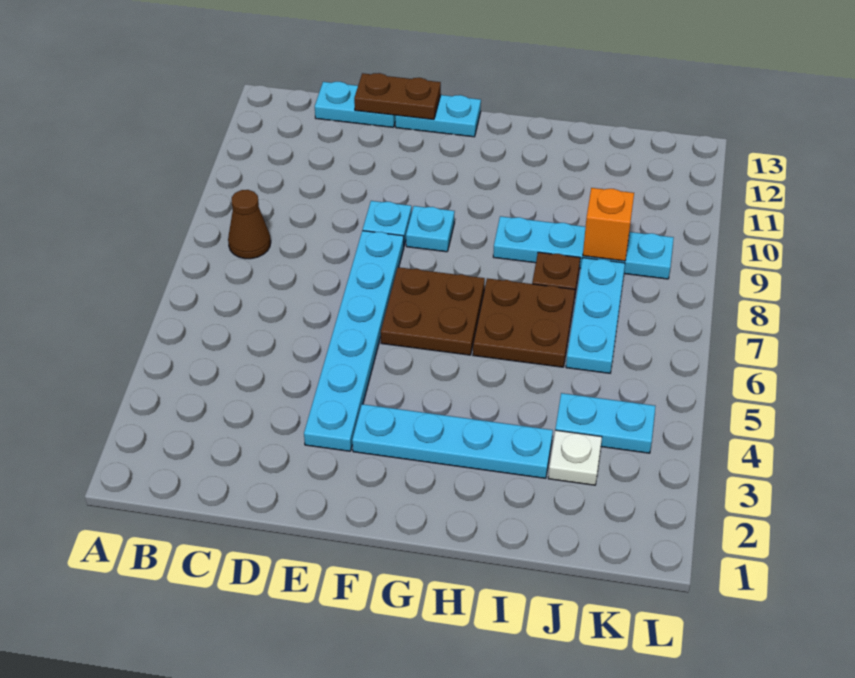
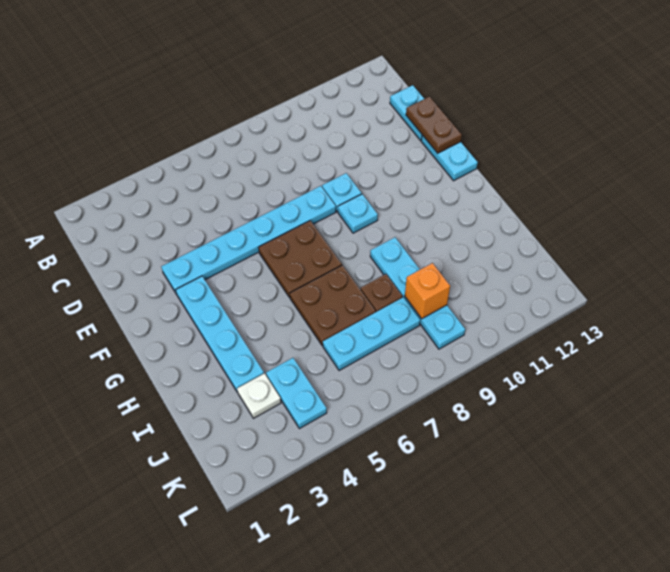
brown cone B8 level 1 -> none

